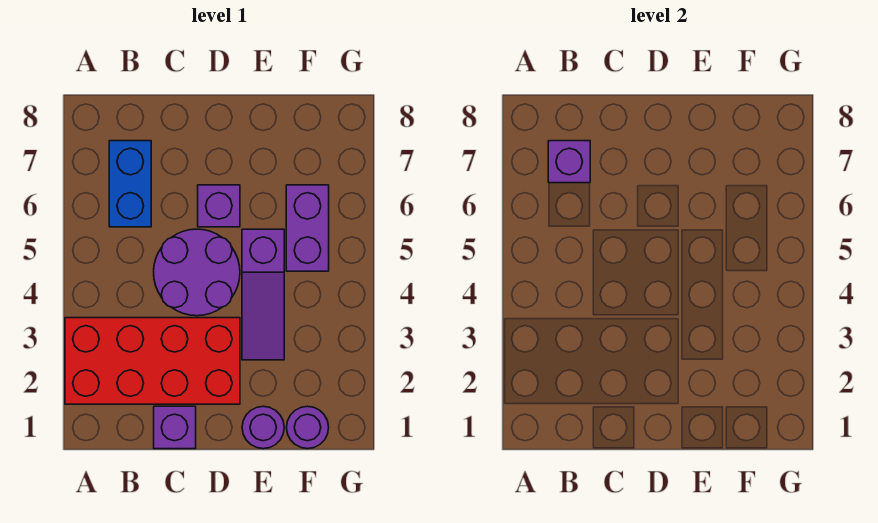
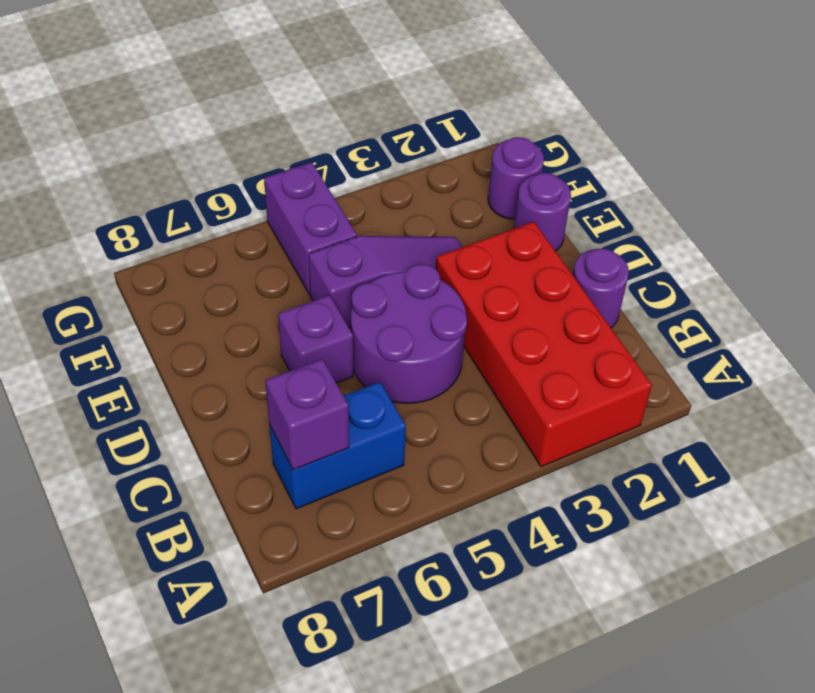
purple brick C1 level 1 -> purple round brick C1 level 1
purple brick F5:F6 level 1 -> purple brick F5:G5 level 1

